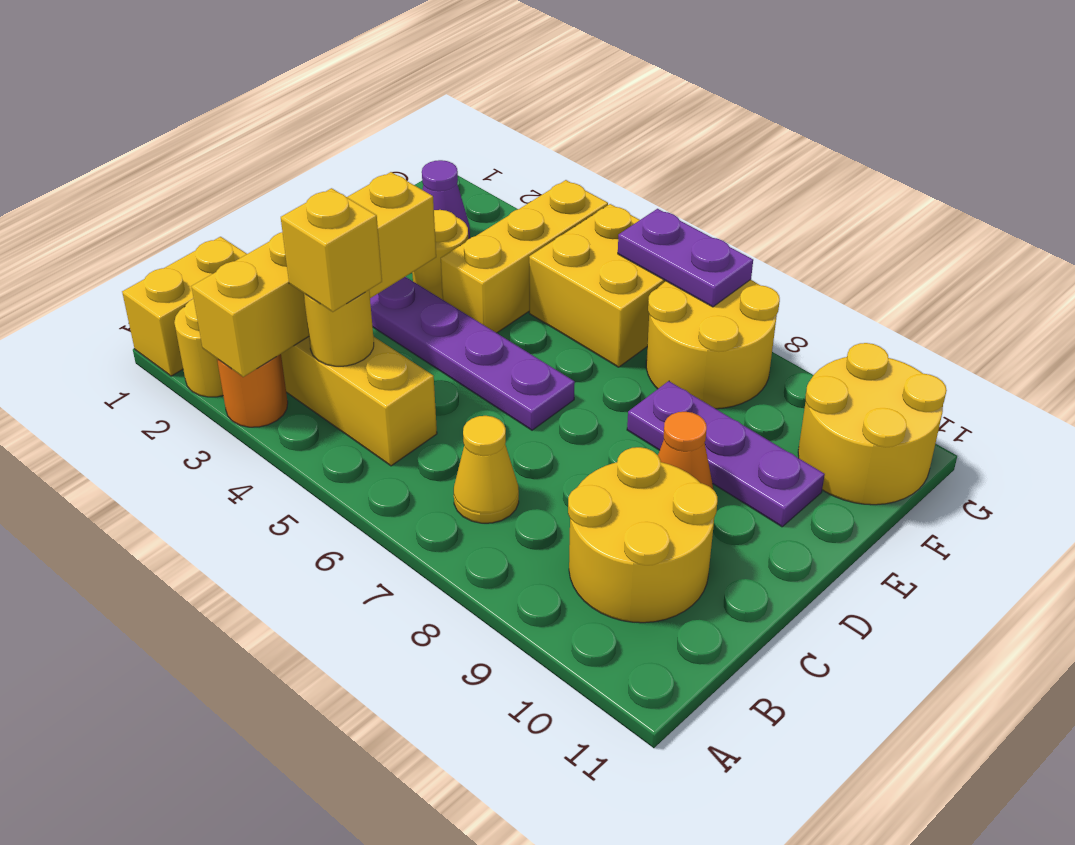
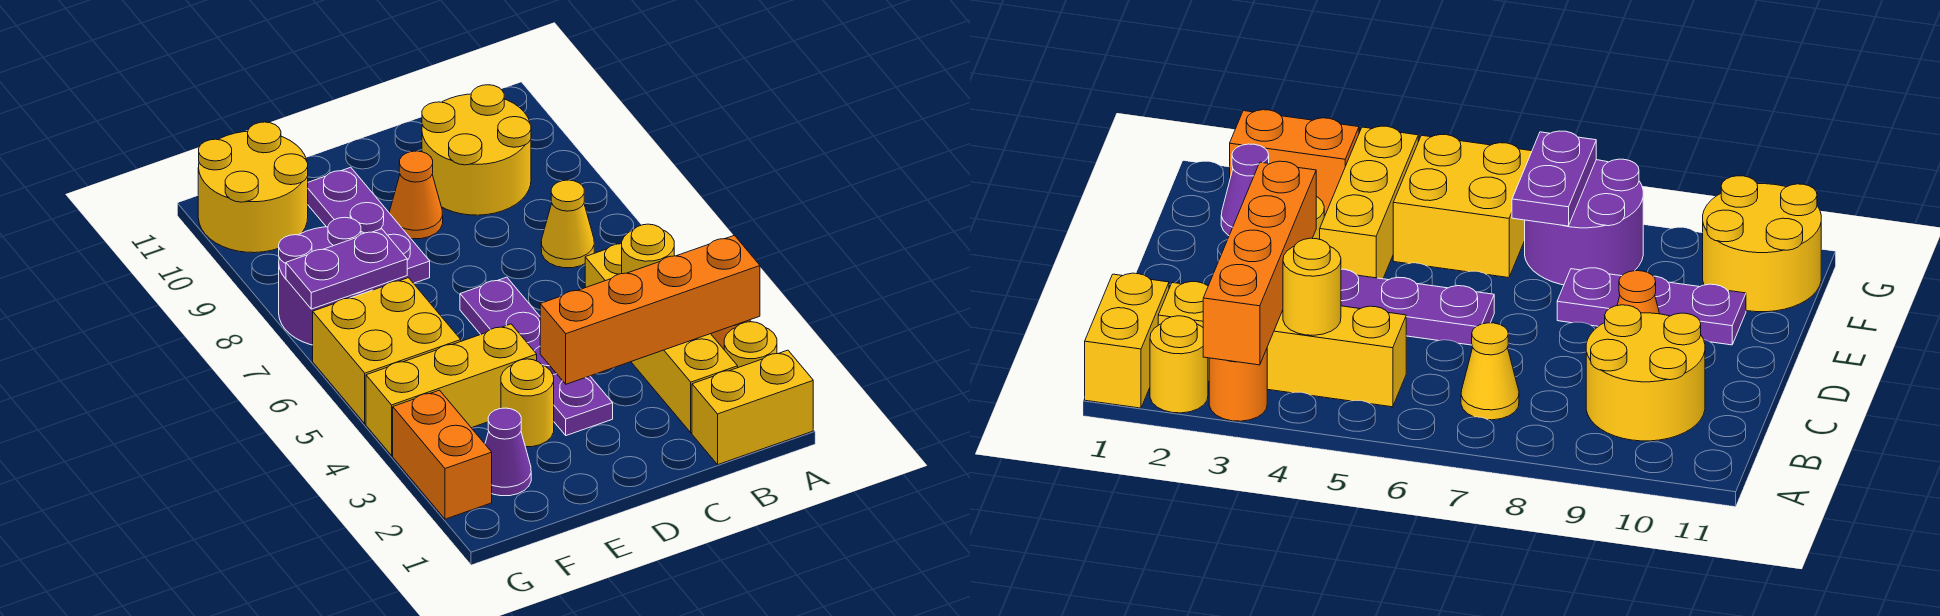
yellow brick A3:D3 level 2 -> orange brick A3:D3 level 2
yellow brick B4 level 3 -> none
yellow round brick F7:G8 level 1 -> purple round brick F7:G8 level 1
none -> orange brick G2:G3 level 1
purple plate G6:G7 level 2 -> purple plate F7:G7 level 2

